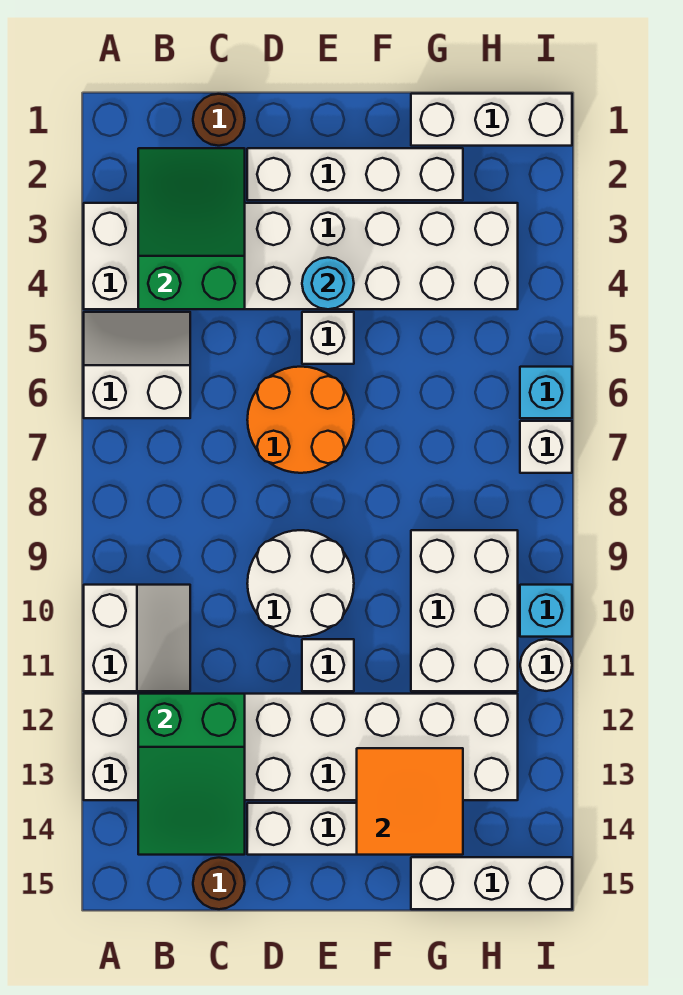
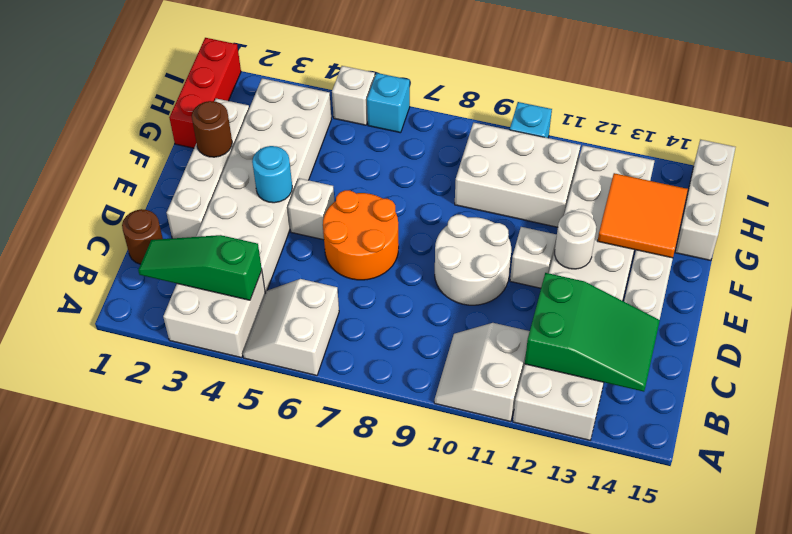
white slope A10:B11 level 1 top A -> white slope A10:B11 level 1 top 11
green slope B2:C4 level 2 top 4 -> green slope B2:B4 level 2 top 4
brown round brick C15 level 1 -> brown round brick F2 level 2
white brick G1:I1 level 1 -> red brick G1:I1 level 1
white brick I7 level 1 -> white brick I5 level 1
white round brick I11 level 1 -> white round brick E12 level 2

